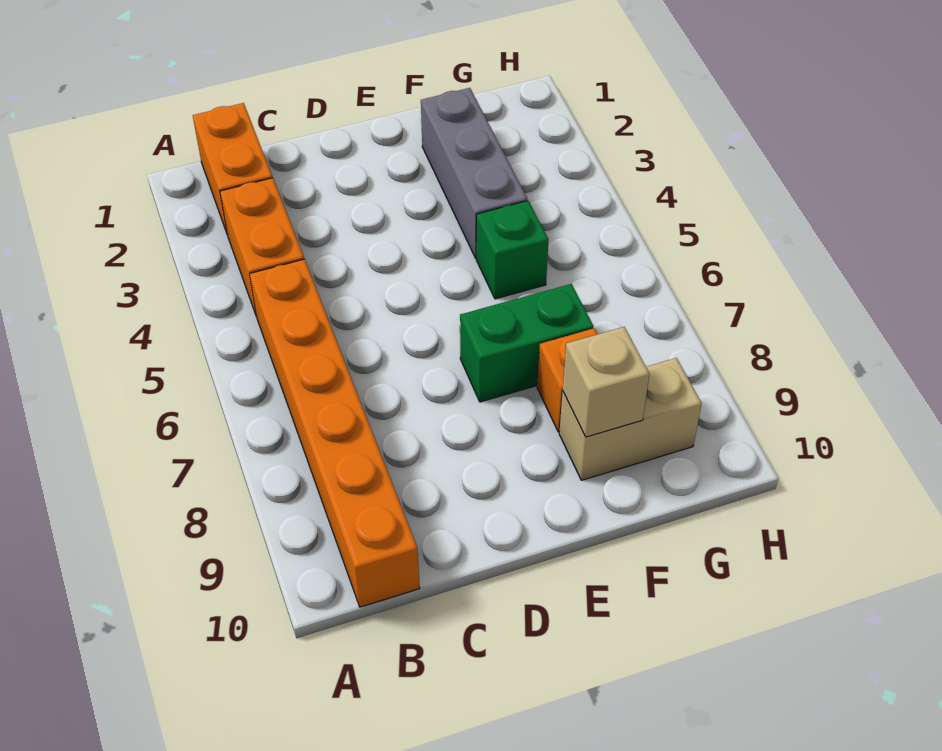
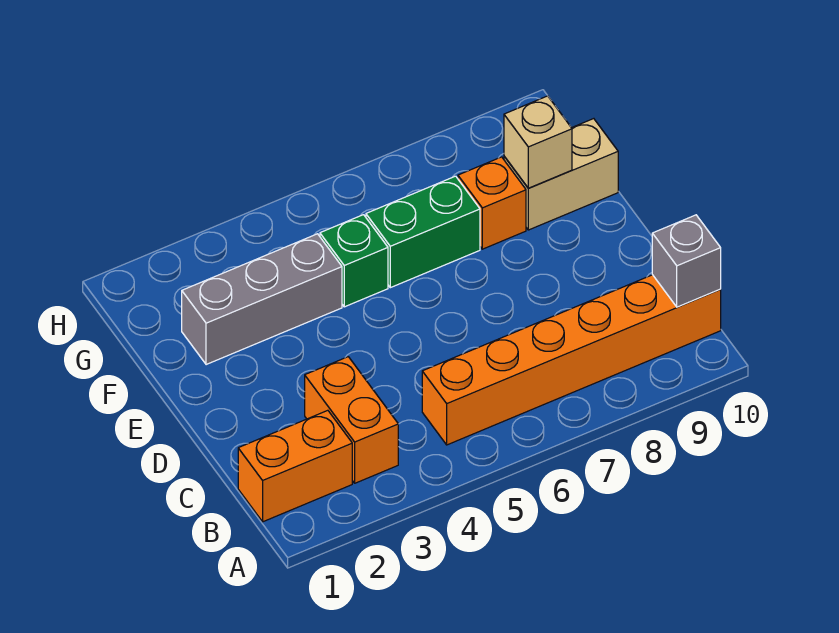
orange brick B3:B4 level 1 -> orange brick B3:C3 level 1
none -> grey brick B10 level 2
green brick E7:F7 level 1 -> green brick F6:F7 level 1
tan brick F9:G9 level 1 -> tan brick F9:F10 level 1

